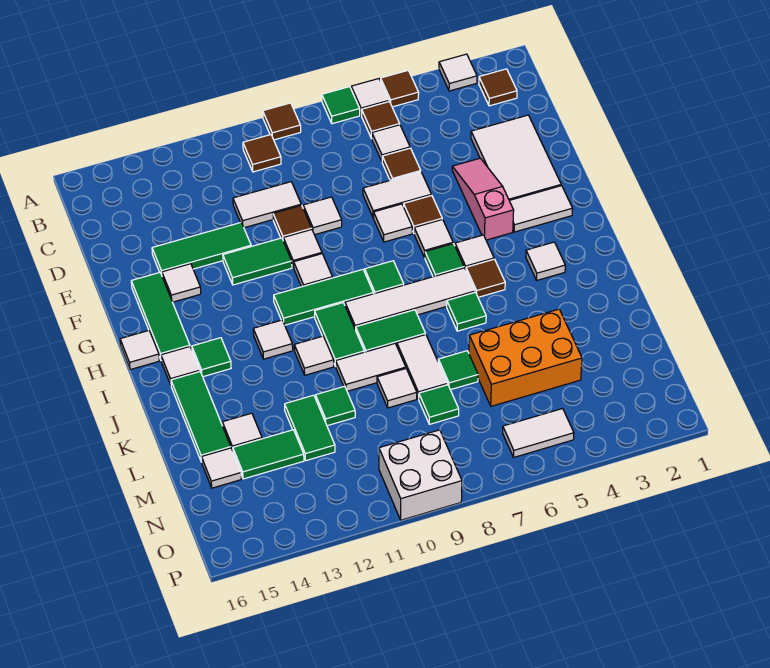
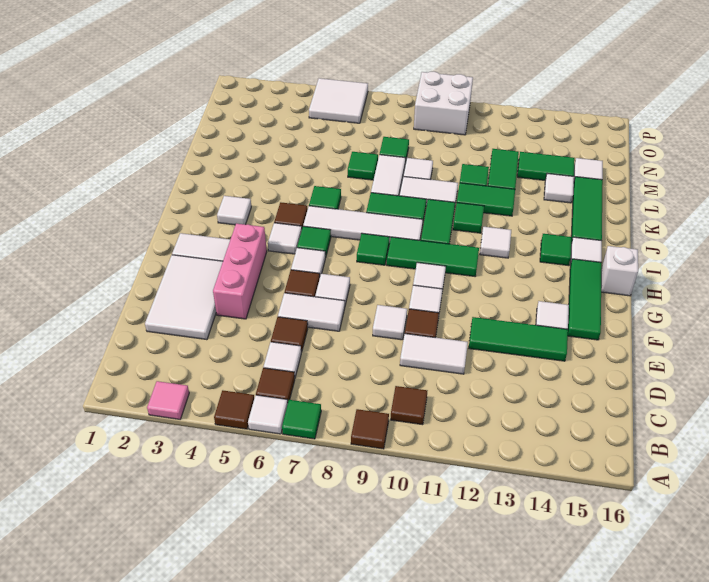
white tile A3 level 1 -> pink tile A3 level 1
brown tile B2 level 1 -> none
pink slope E4:G4 level 1 top G -> pink brick E4:G4 level 1
green tile F11:F12 level 1 -> green tile K11:K12 level 1
white tile H16 level 1 -> white brick H16 level 1
white tile J11 level 1 -> green tile J11 level 1
orange brick L4:M6 level 1 -> none
white tile O5:O6 level 1 -> white tile O5:P6 level 1

